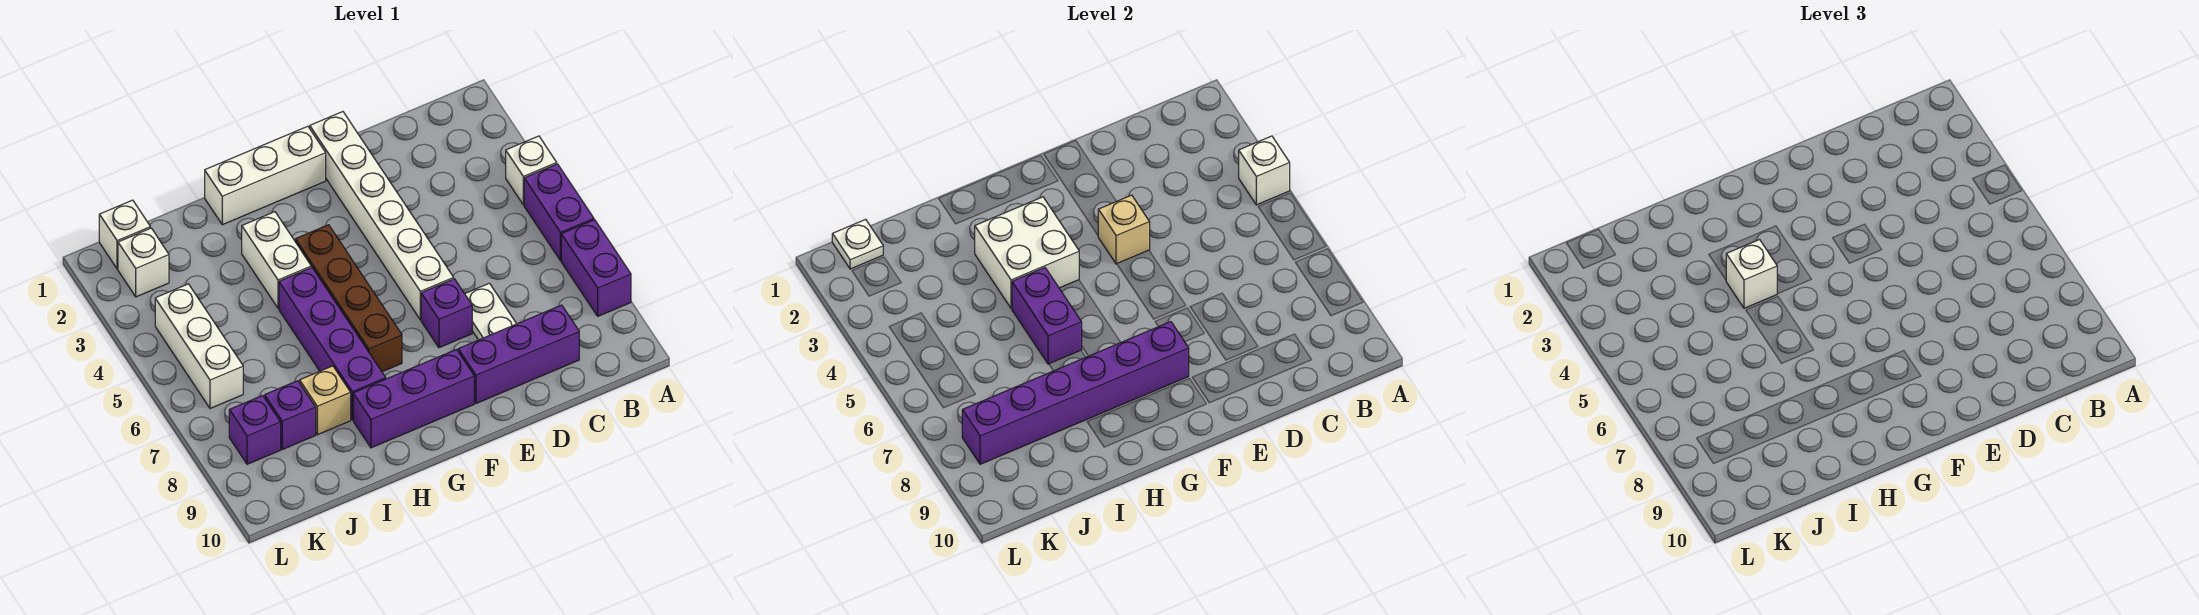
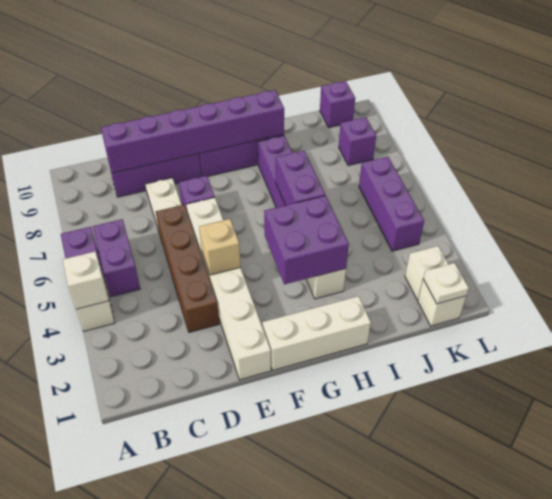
purple brick A7:A8 level 1 -> purple brick B5:B6 level 1
purple brick F8:K8 level 2 -> purple brick C9:H9 level 2
white brick G3:H4 level 2 -> purple brick G3:H4 level 2
brown brick G4:G7 level 1 -> brown brick D3:D6 level 1
white brick H4 level 3 -> none
tan brick I8 level 1 -> none
purple brick J8 level 1 -> purple brick K10 level 1
white brick K4:K6 level 1 -> purple brick K4:K6 level 1

